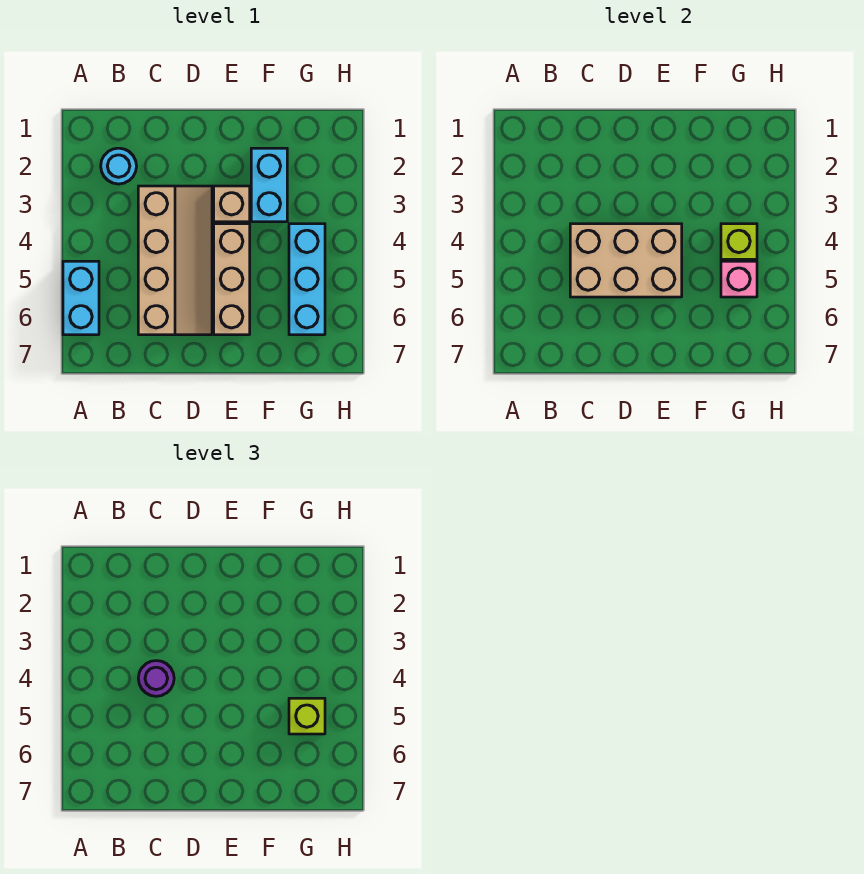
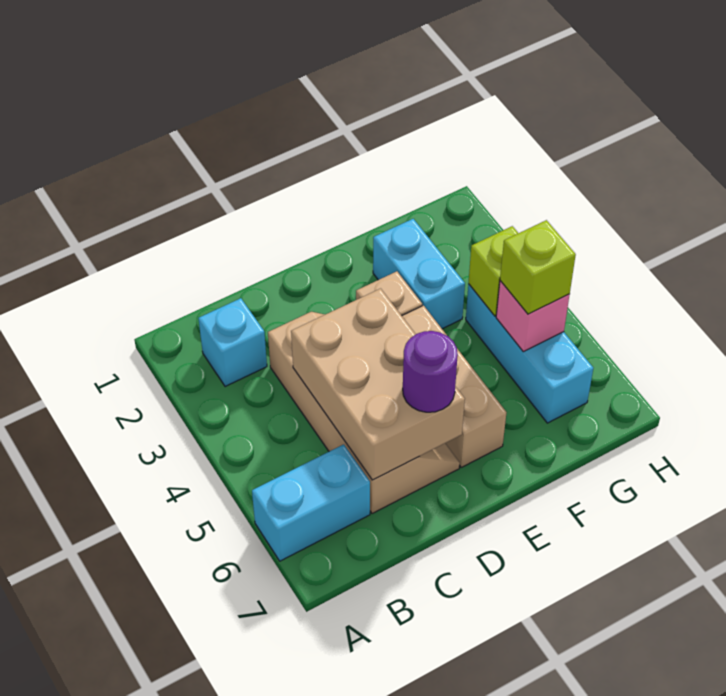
cyan brick A5:A6 level 1 -> cyan brick A6:B6 level 1
cyan round brick B2 level 1 -> cyan brick B2 level 1
tan brick C4:E5 level 2 -> tan brick C4:D6 level 2
purple round brick C4 level 3 -> purple round brick D6 level 3

